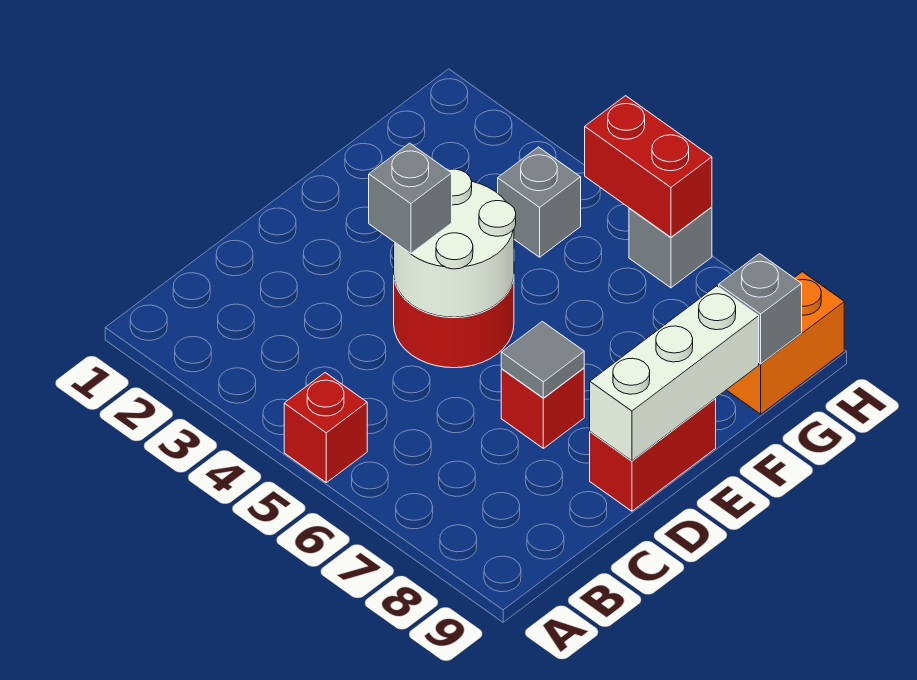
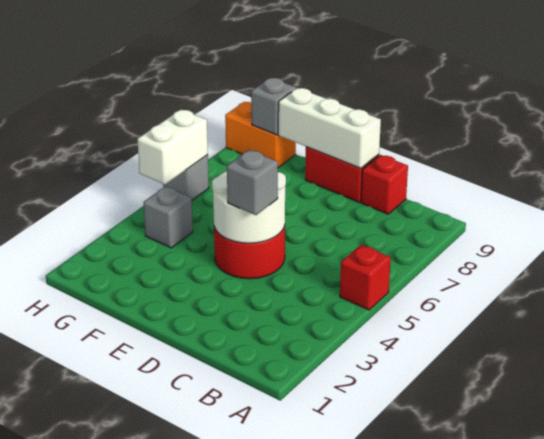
red brick D7 level 1 -> red brick C9 level 1
grey tile D7 level 2 -> none
red brick H5:H6 level 2 -> white brick H5:H6 level 2

